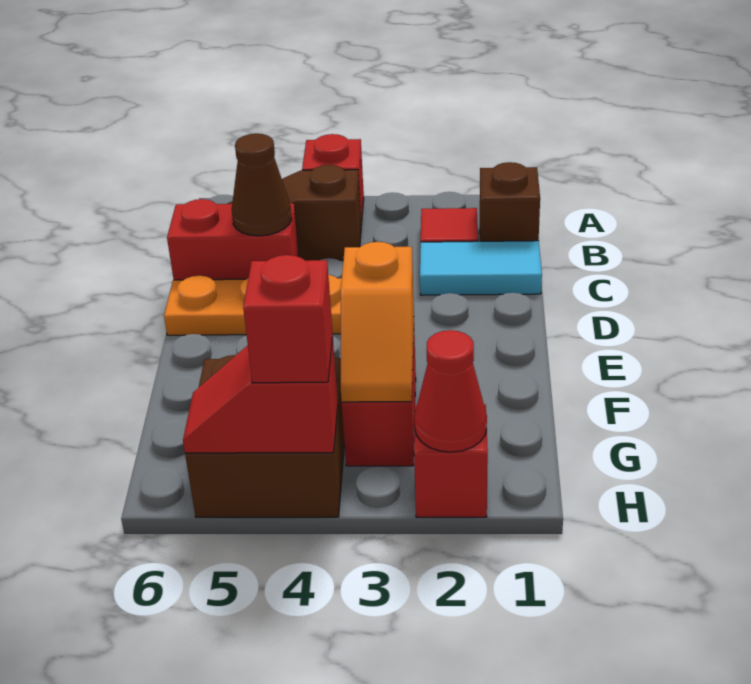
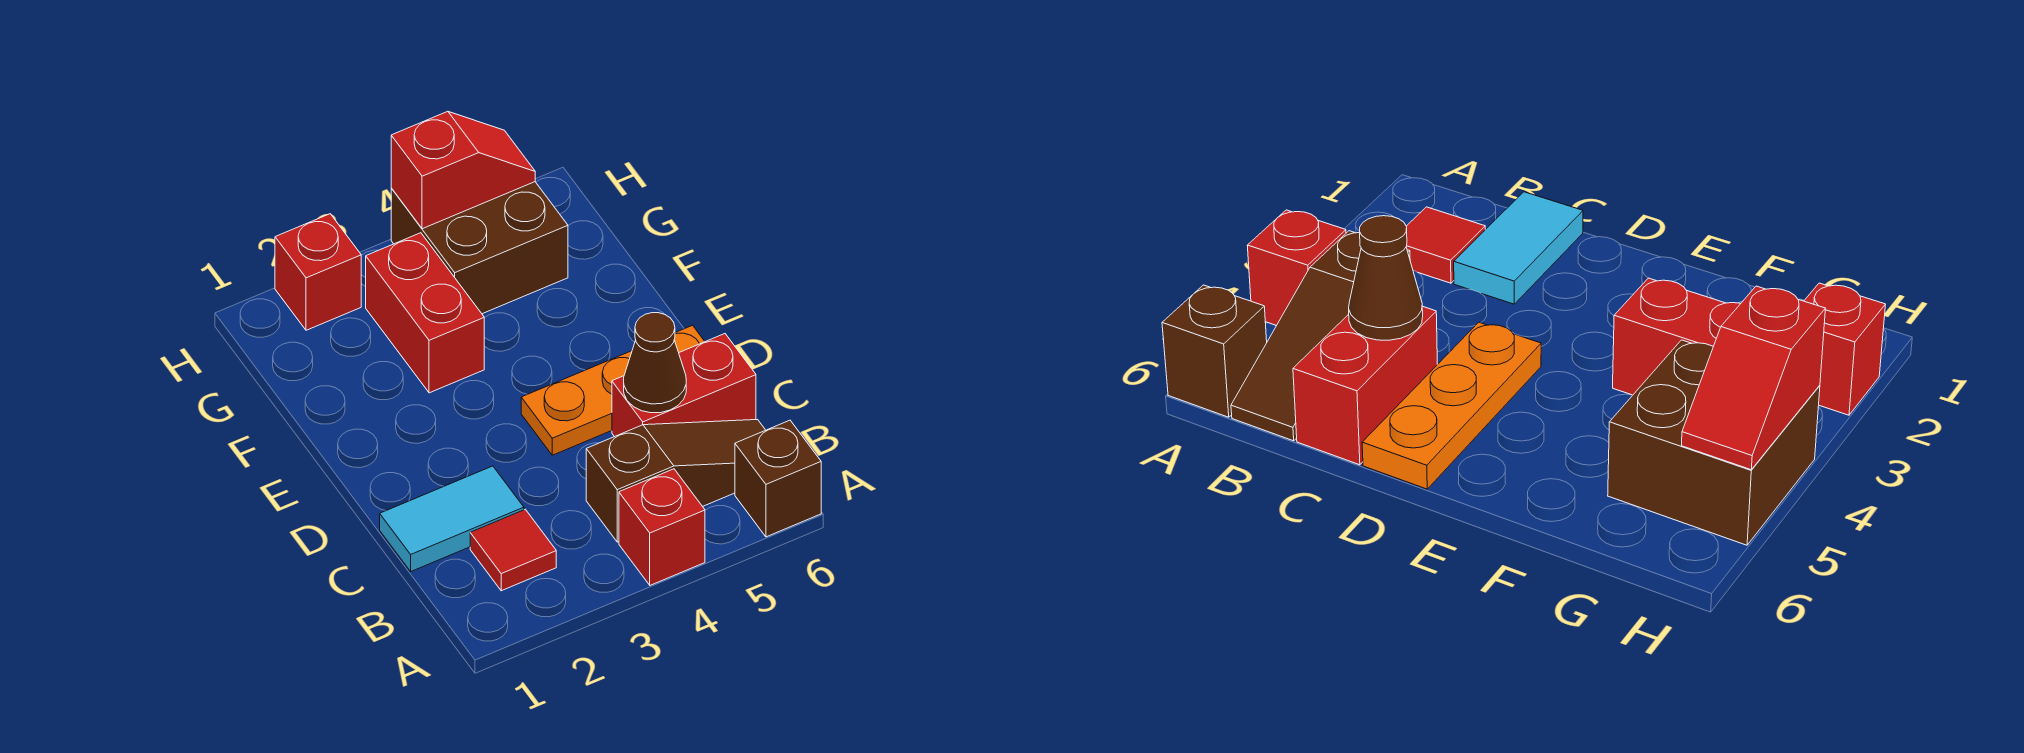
brown brick B1 level 1 -> brown brick A6 level 1
orange slope F3:G3 level 2 top F -> none
red cone H2 level 2 -> none
red brick H4 level 3 -> none

